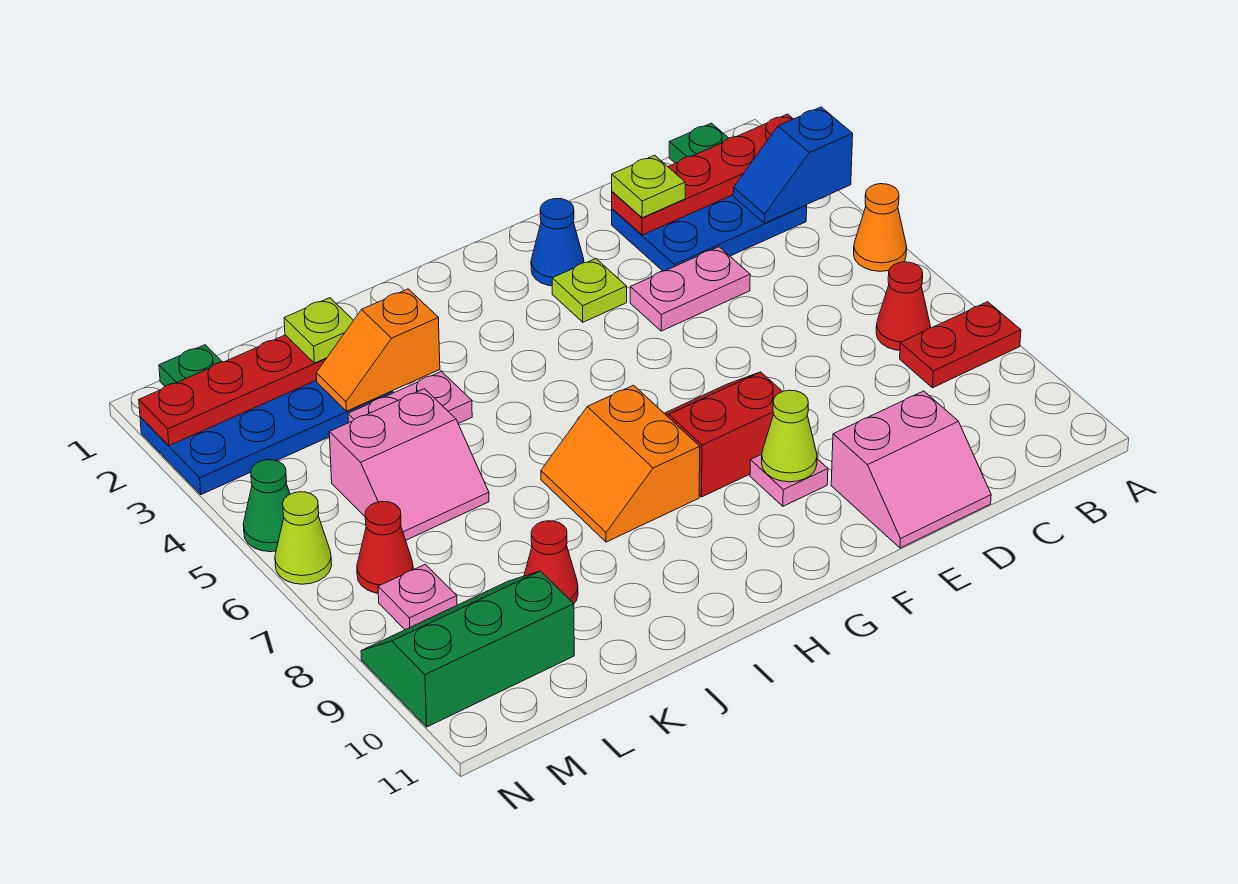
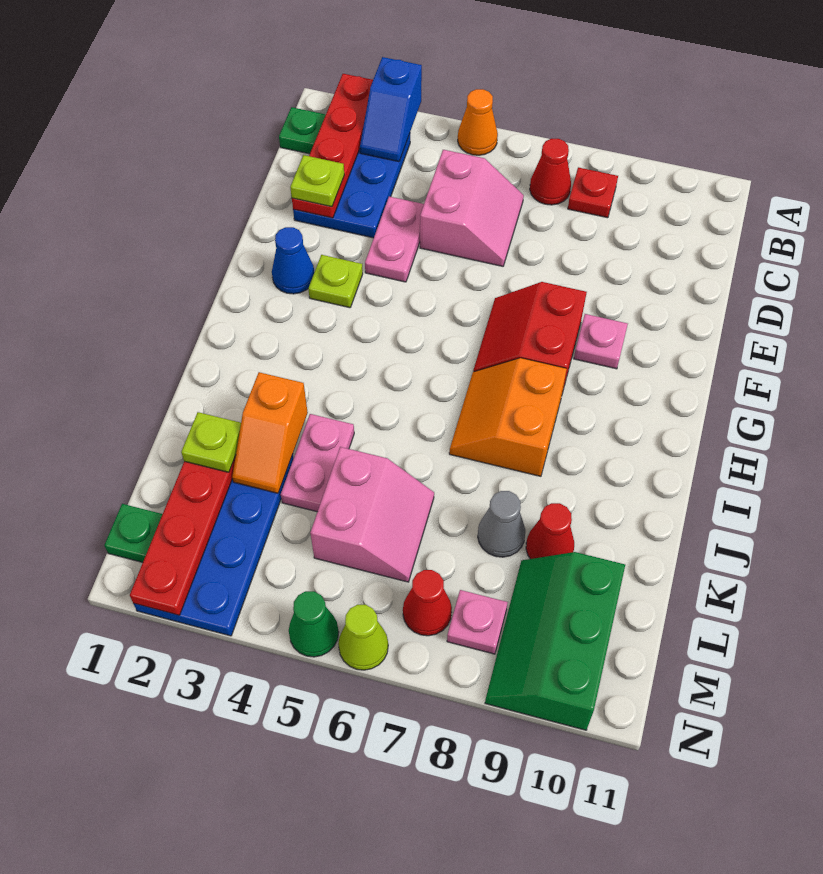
red plate A8:B8 level 1 -> red plate B8 level 1
pink slope D10:E11 level 1 top 10 -> pink slope C5:D6 level 1 top 5
lime cone F9 level 2 -> none
orange slope H7:I8 level 1 top H -> orange slope H7:I8 level 1 top 8
none -> grey cone K8 level 1

